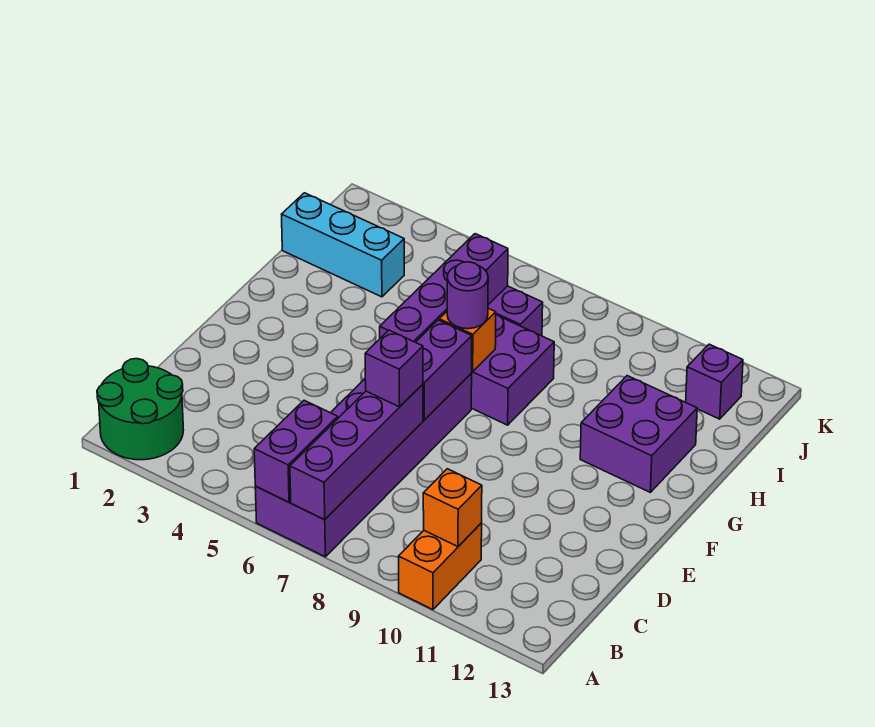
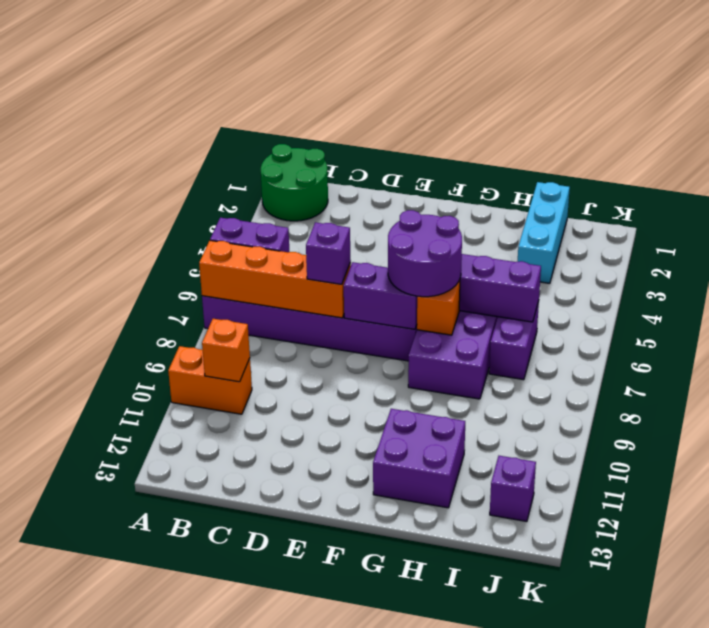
purple brick A7:D7 level 2 -> orange brick A7:D7 level 2
purple round brick G7 level 3 -> purple round brick F6:G7 level 3

